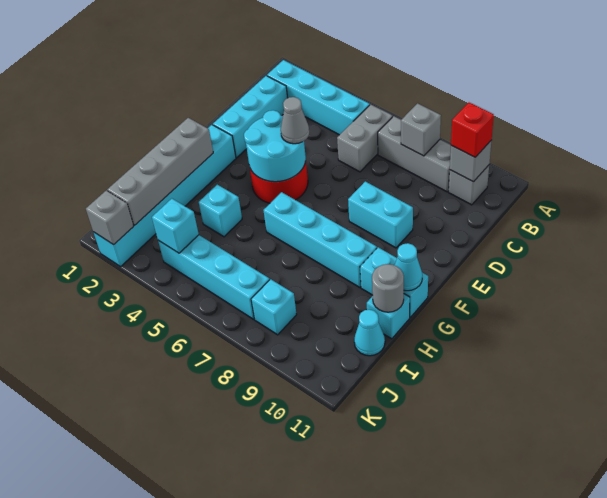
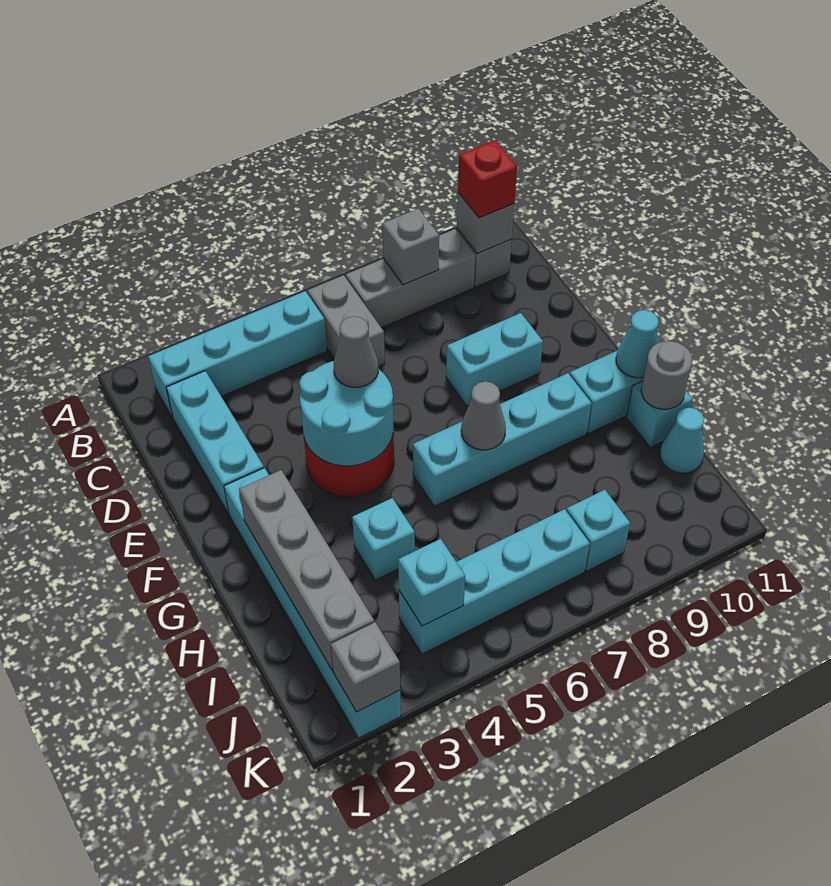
none -> grey cone G7 level 2

